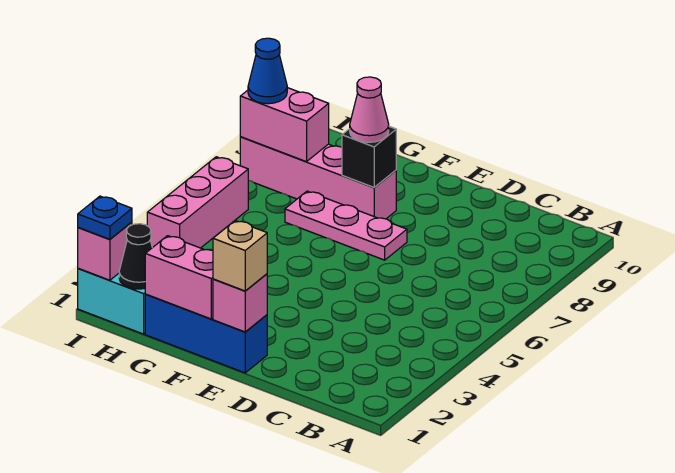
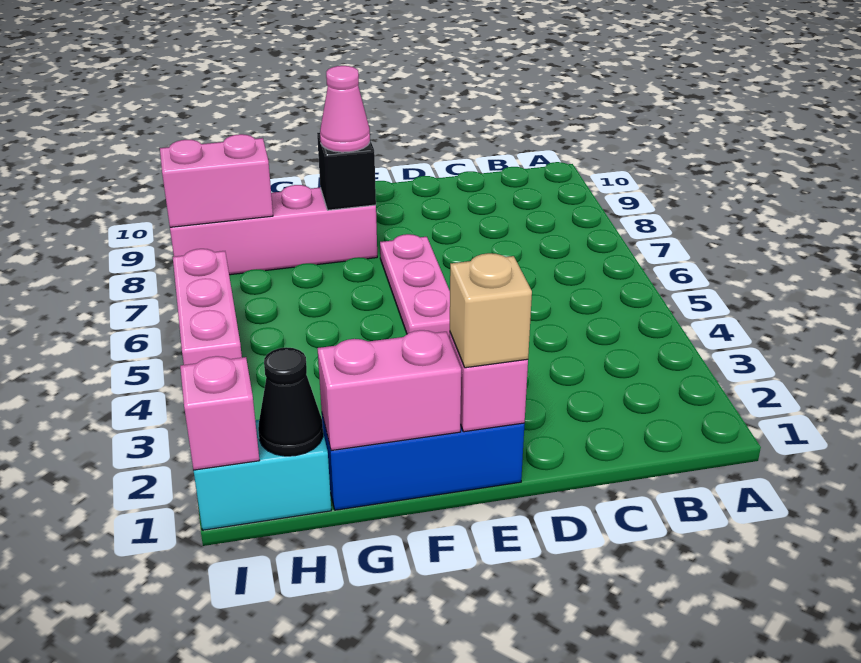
pink plate E7:G7 level 1 -> pink plate E5:E7 level 1
blue plate I1 level 3 -> none
blue cone I8 level 3 -> none

